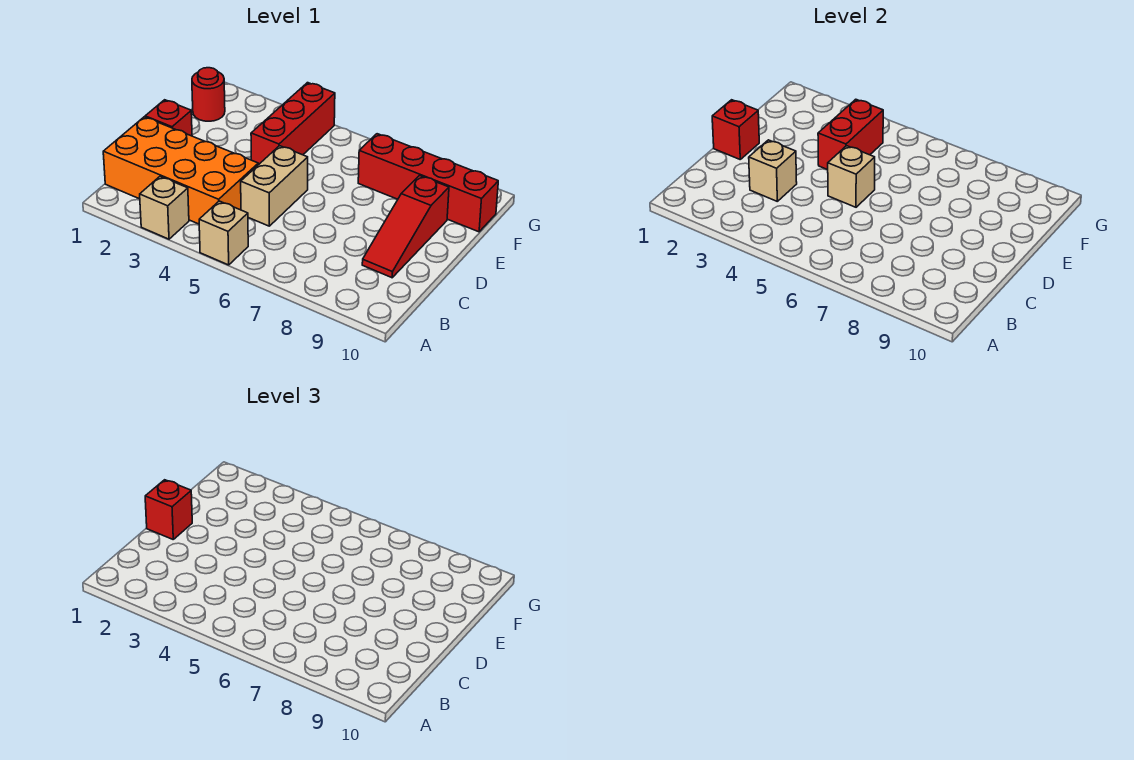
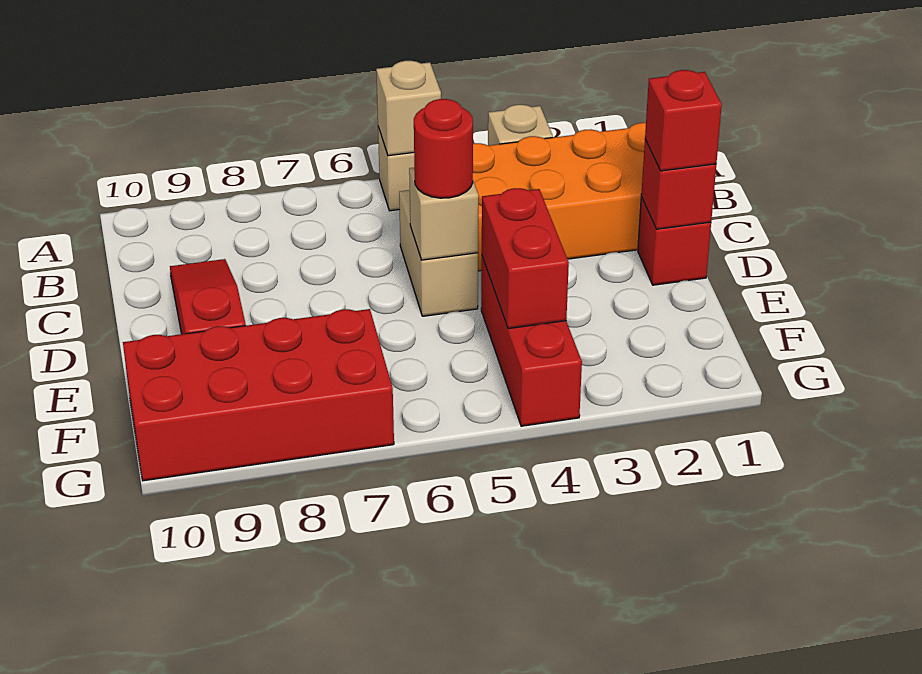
tan brick C3 level 2 -> tan brick A5 level 2
red round brick F1 level 1 -> red round brick D5 level 3
red brick F7:F10 level 1 -> red brick F7:G10 level 1

